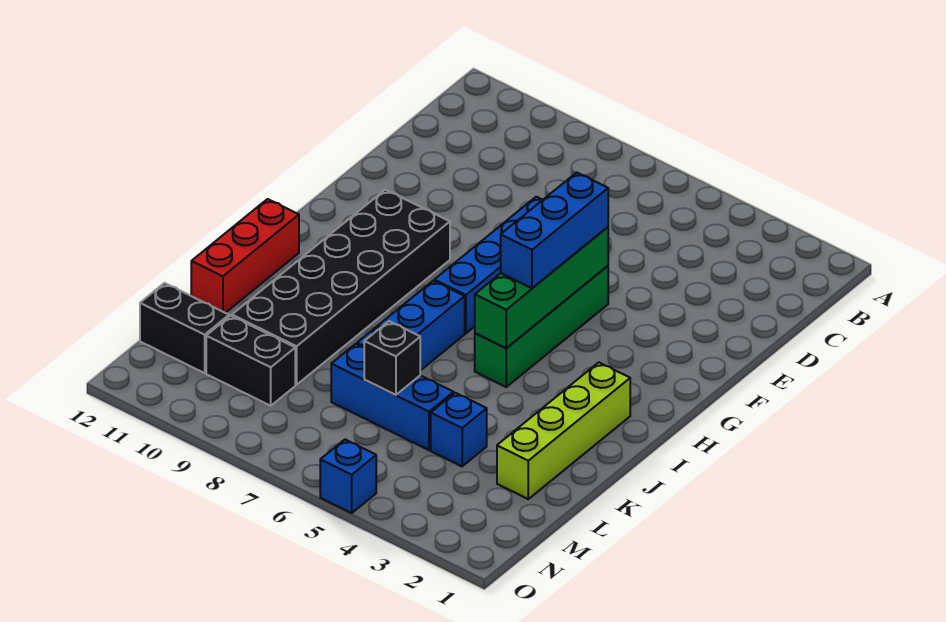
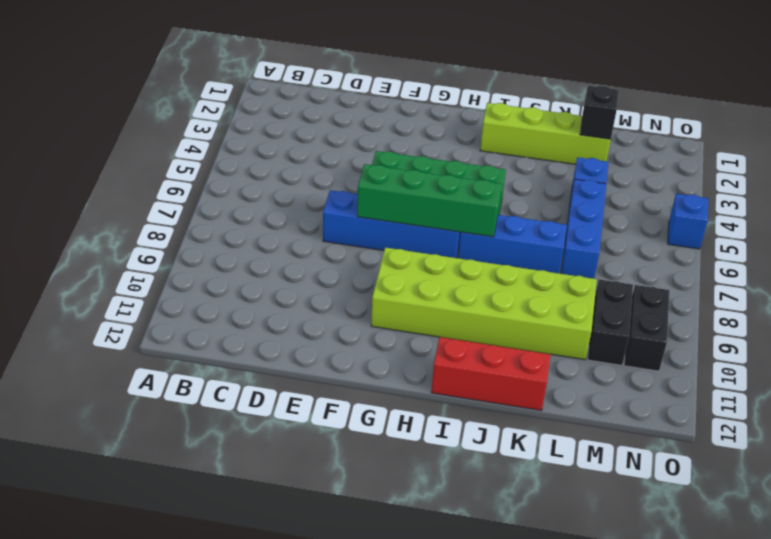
green brick F5:I5 level 2 -> green brick F7:I7 level 2
blue brick F5:H5 level 3 -> none
black brick G9:L10 level 1 -> lime brick G9:L10 level 1
black brick L6 level 2 -> black brick L2 level 2
black brick M11:M12 level 1 -> black brick N9:N10 level 1

